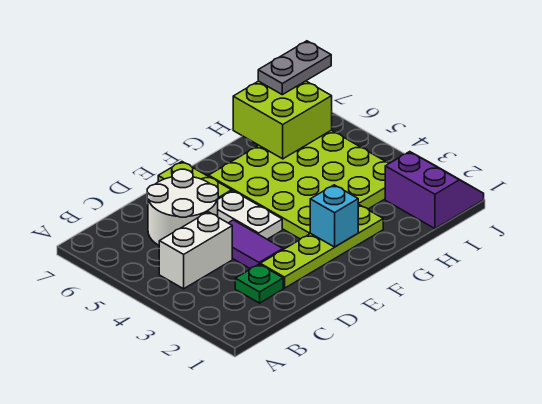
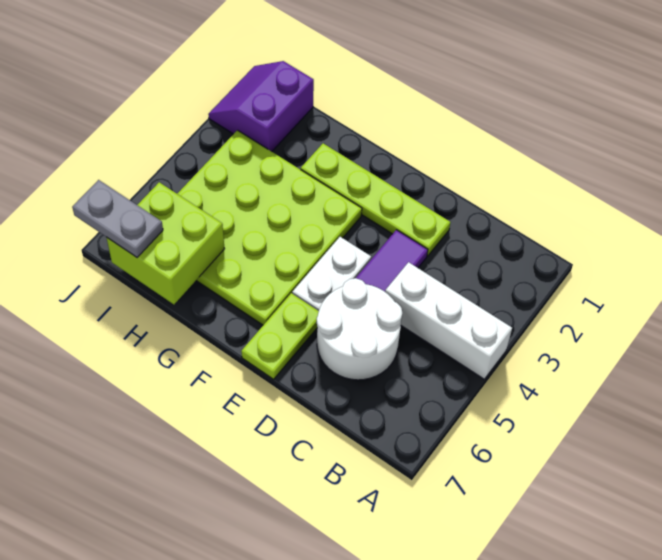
white brick B4:C4 level 1 -> white brick A4:C4 level 1
green plate C2 level 1 -> none
cyan brick F2 level 2 -> none

